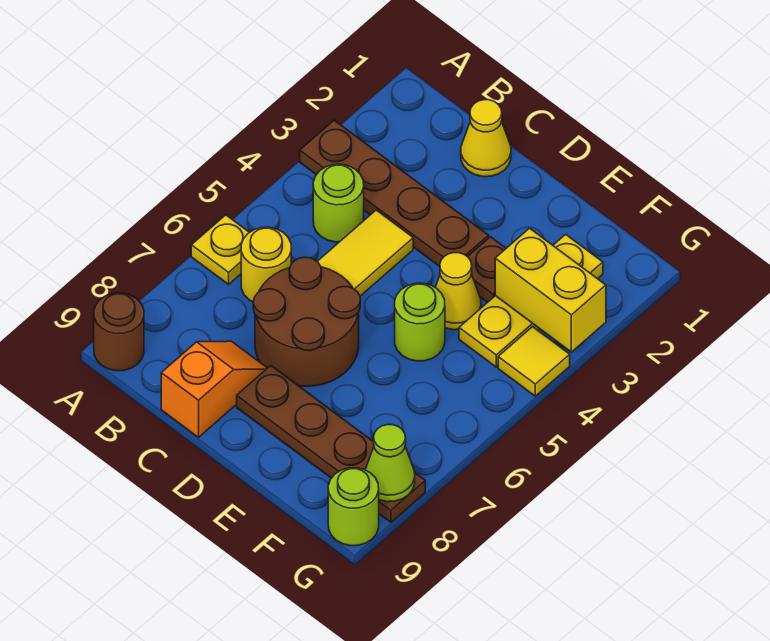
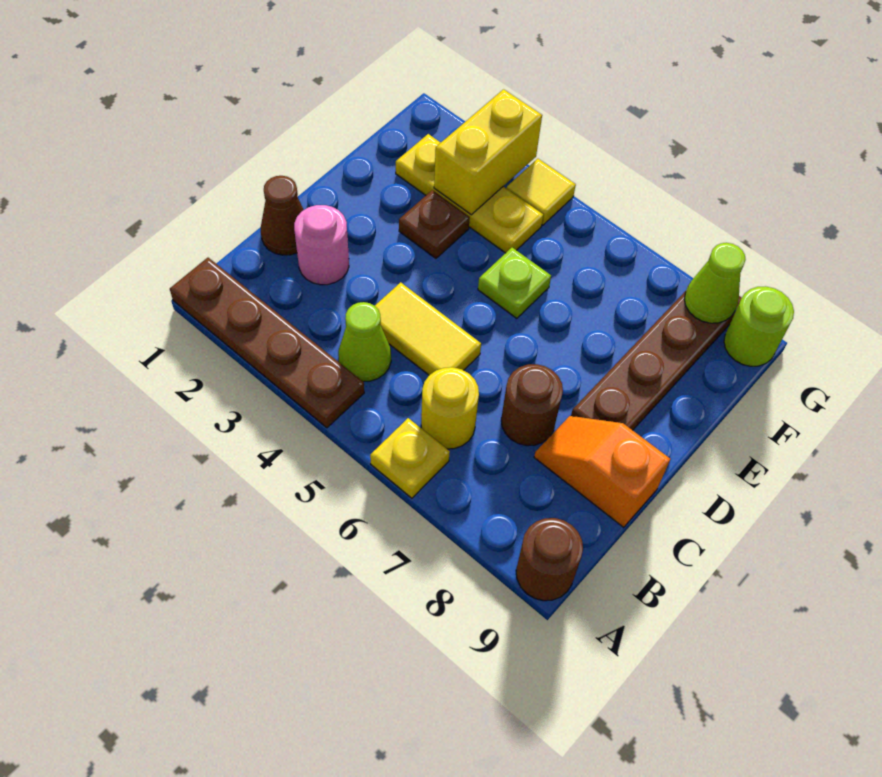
brown plate A3:D3 level 1 -> brown plate A1:A4 level 1
lime round brick B4 level 1 -> lime cone B4 level 1
yellow cone C1 level 1 -> brown cone C1 level 1
none -> pink round brick C2 level 1
brown round brick C6:D7 level 1 -> brown round brick C7 level 1
yellow cone E4 level 1 -> none
lime round brick E5 level 1 -> lime plate E5 level 1

